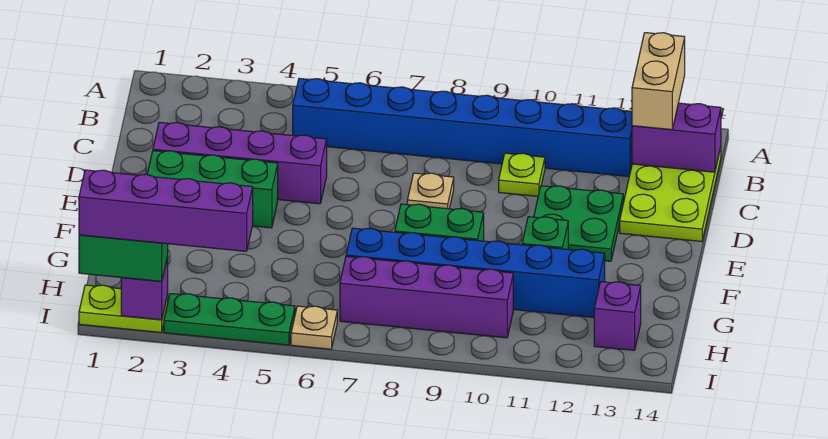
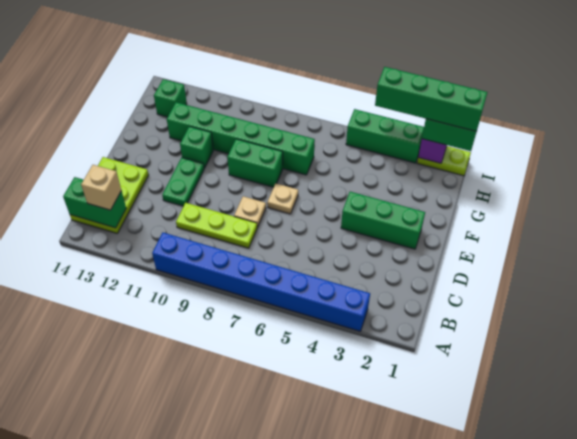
tan brick A13:B13 level 3 -> tan brick B13 level 3
blue brick B5:B12 level 1 -> blue brick A3:A10 level 1
purple brick B13:B14 level 2 -> green brick B13:B14 level 2
lime plate C10 level 1 -> lime plate C8:C10 level 1
purple brick D2:D5 level 1 -> none
green plate D11:E12 level 1 -> green plate D11:E11 level 1
blue brick G7:G12 level 1 -> green brick G7:G12 level 1
purple brick H7:H10 level 1 -> none
purple brick H13 level 1 -> green brick H13 level 1
purple brick I1:I4 level 4 -> green brick I1:I4 level 4
green plate I3:I5 level 1 -> green brick I3:I5 level 1
tan plate I6 level 1 -> tan plate E7 level 1

